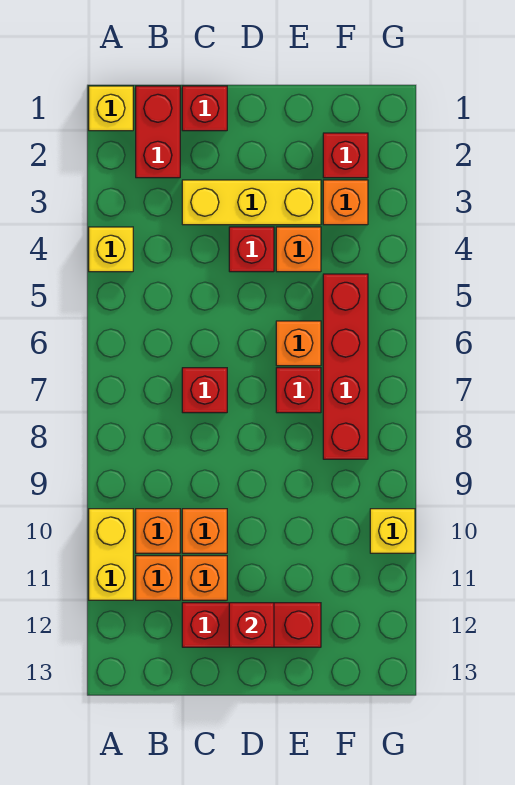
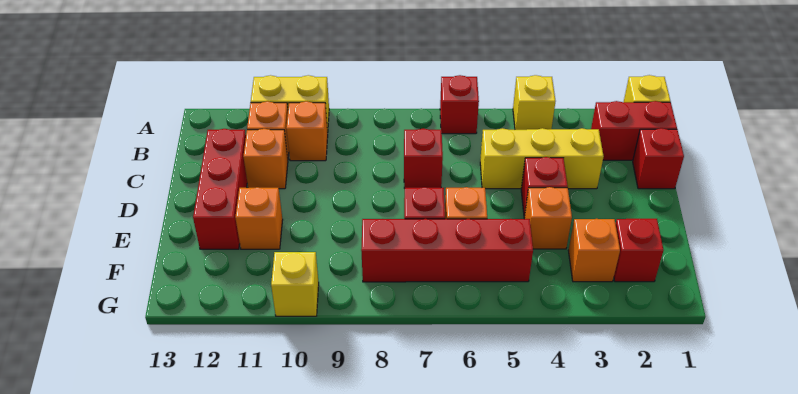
yellow brick C3:E3 level 1 -> yellow brick C3:C5 level 1
orange brick C10 level 1 -> orange brick E11 level 1
red brick D12 level 2 -> red brick A6 level 1

